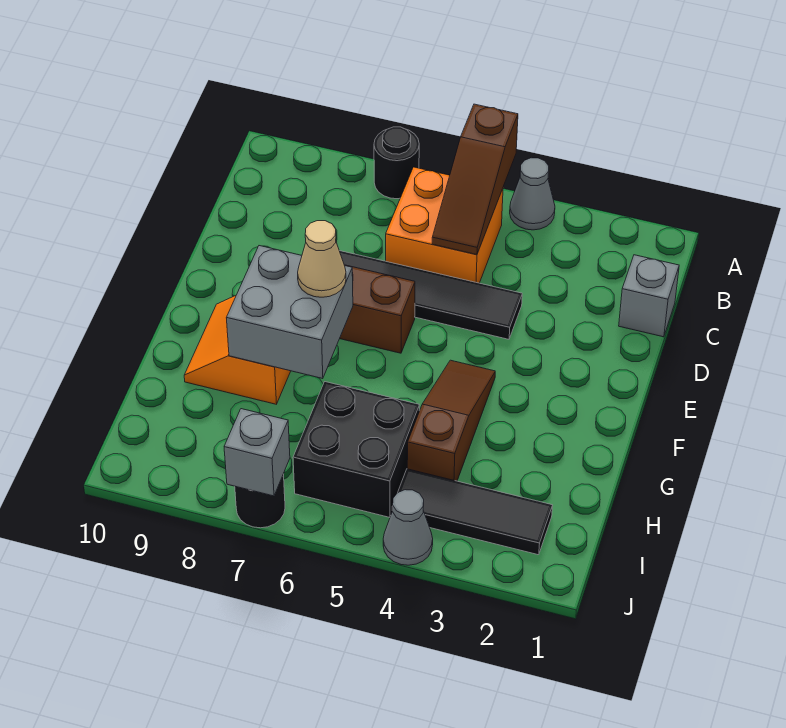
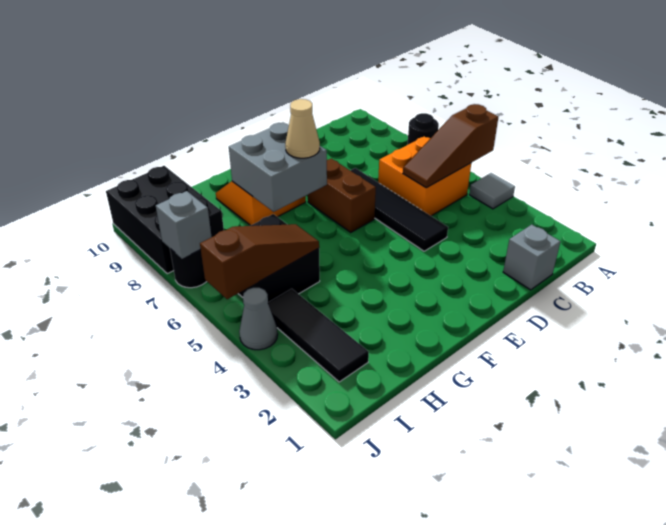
grey cone A4 level 1 -> grey tile A4 level 1
brown slope F4:H4 level 1 top H -> brown slope H5:J5 level 2 top J
none -> black brick I8:J10 level 1

